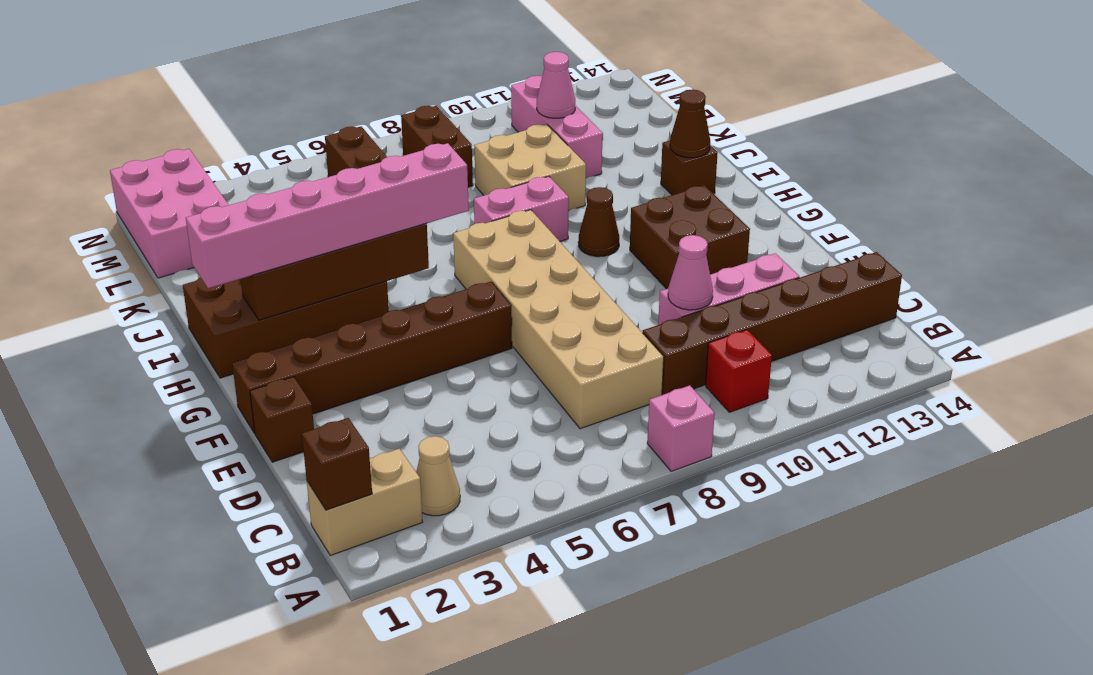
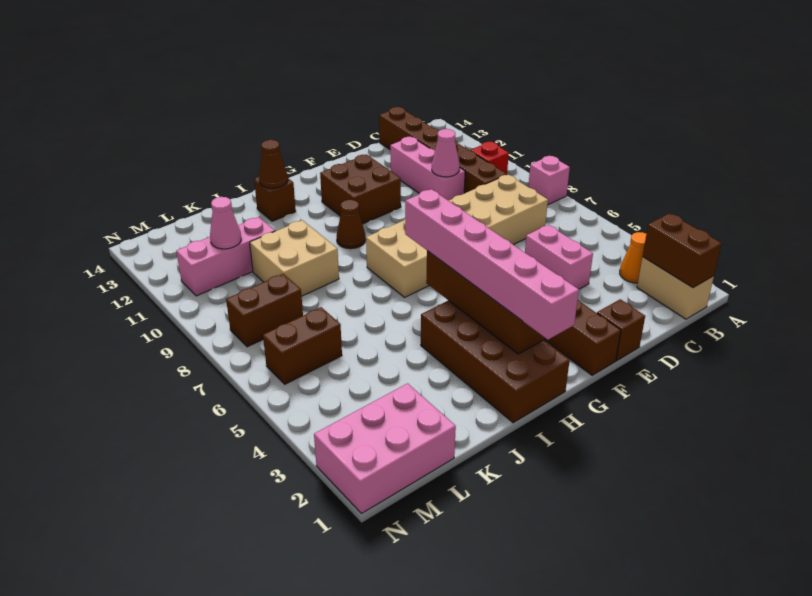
brown brick B1 level 2 -> brown brick B1:B2 level 2
tan cone B3 level 1 -> orange cone B3 level 1
pink brick I8:I9 level 1 -> pink brick D4:D5 level 1

